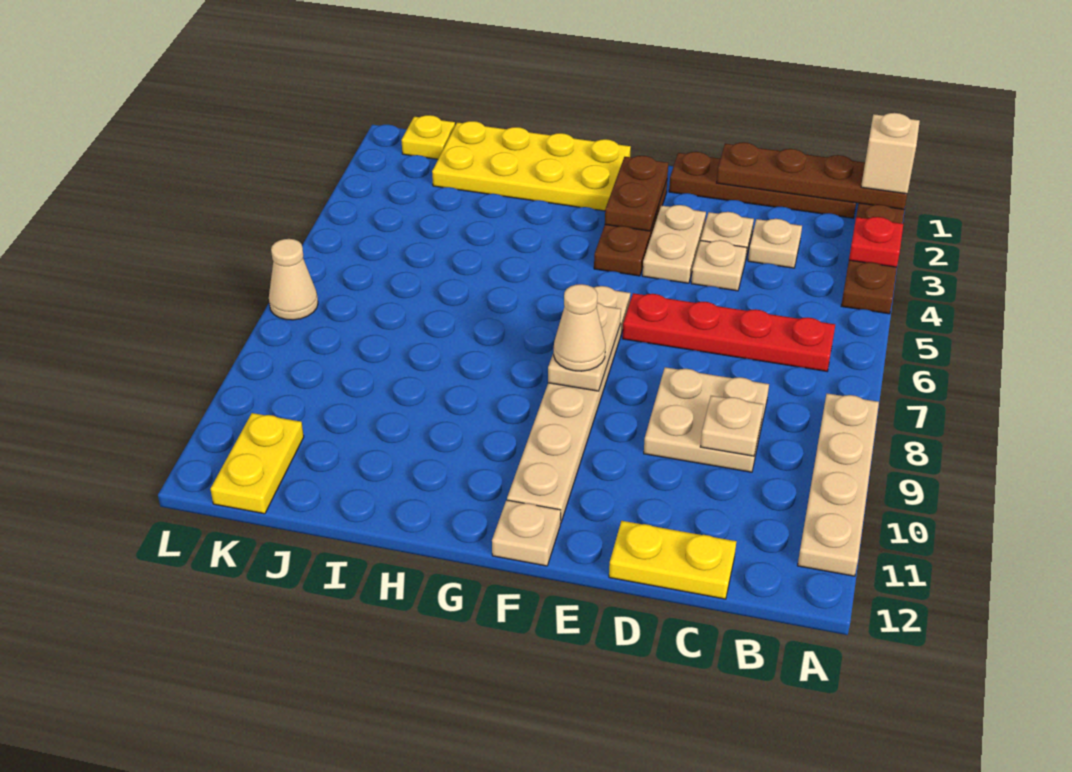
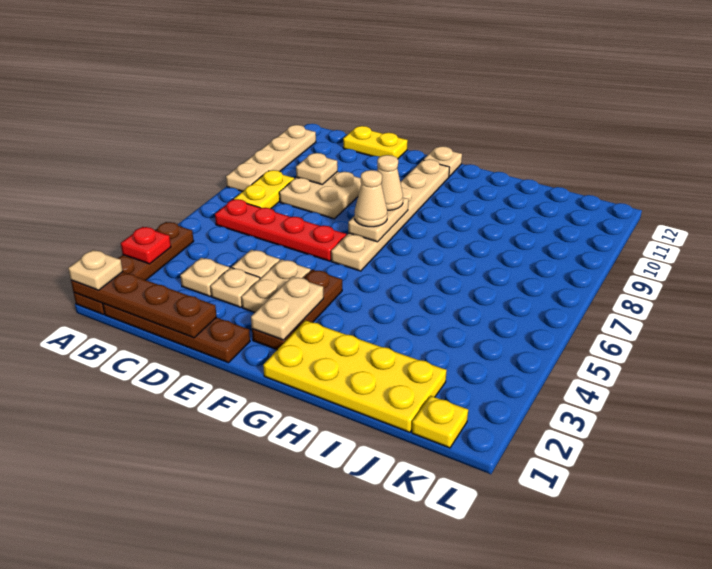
tan brick A1 level 3 -> tan plate A1 level 3
brown plate F2:F3 level 2 -> tan plate F2:F3 level 2
yellow plate K11:K12 level 1 -> yellow plate B7:B8 level 1
tan cone L7 level 1 -> tan cone F7 level 3

